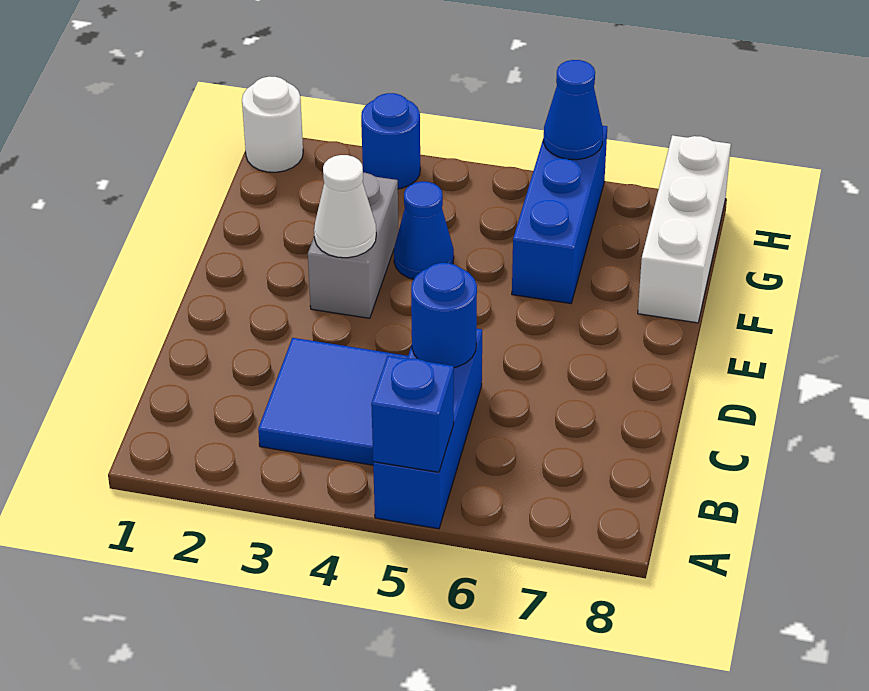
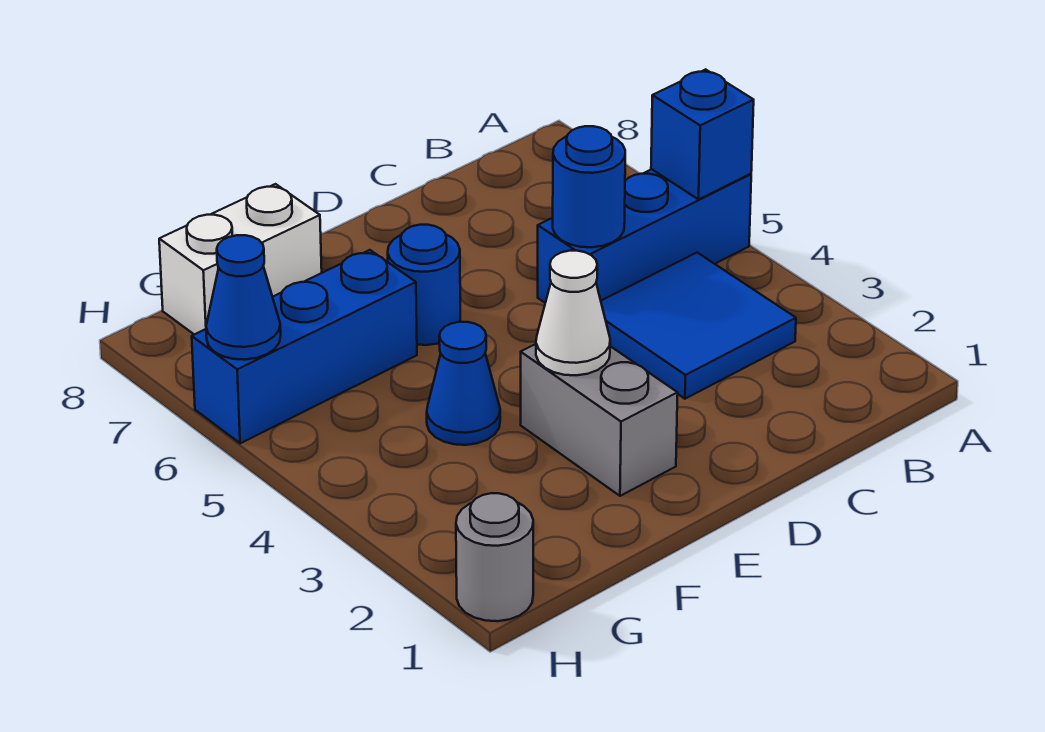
grey brick E3:F3 level 1 -> grey brick E2:E3 level 1
white brick F8:H8 level 1 -> white brick F8:G8 level 1
white round brick H1 level 1 -> grey round brick H1 level 1
blue round brick H3 level 1 -> blue round brick E6 level 1

